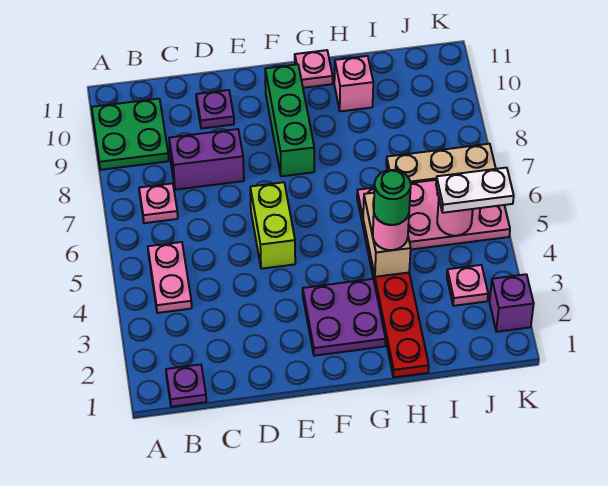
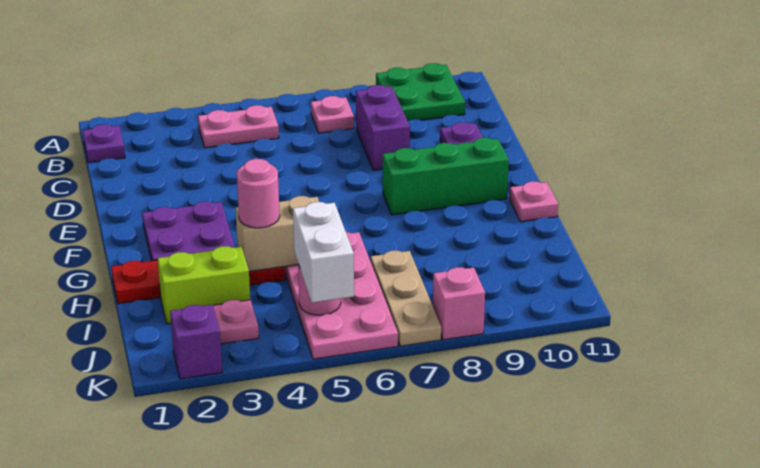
lime brick E5:E6 level 1 -> lime brick I2:I3 level 1
green round brick H4 level 4 -> none
pink brick H10 level 1 -> pink brick K8 level 1
white plate J5:K5 level 3 -> white brick J5:K5 level 3

